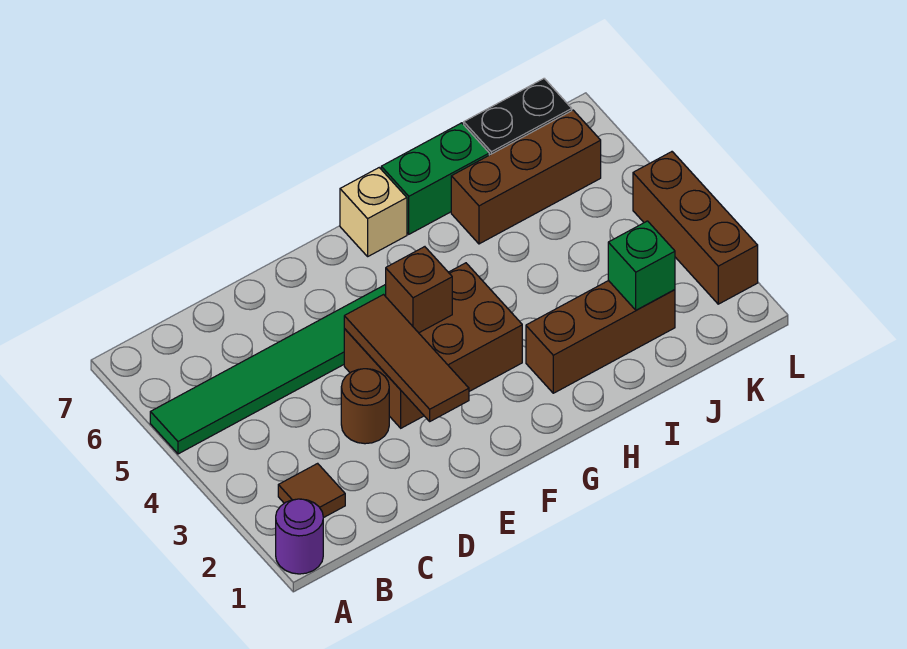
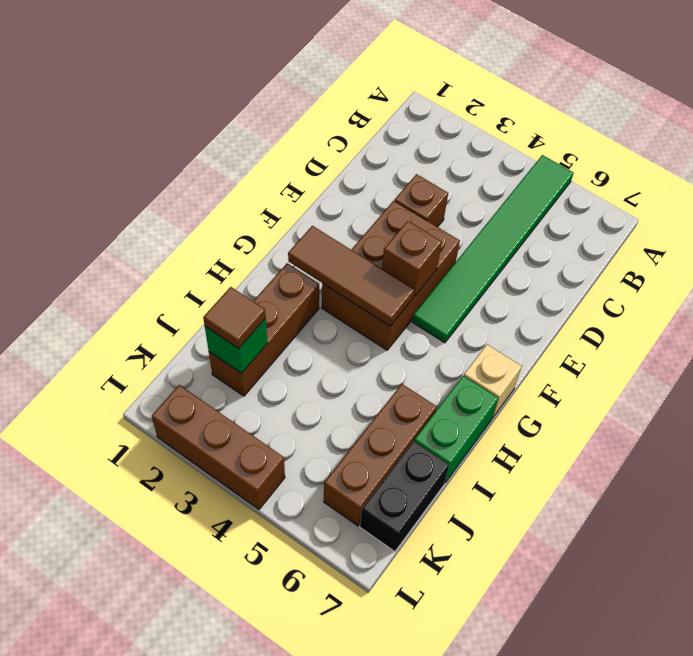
purple round brick A1 level 1 -> none
brown tile B2 level 1 -> brown tile J2 level 3
brown round brick D3 level 1 -> brown brick D3 level 1
brown tile E2:E4 level 2 -> brown tile G2:G4 level 2

